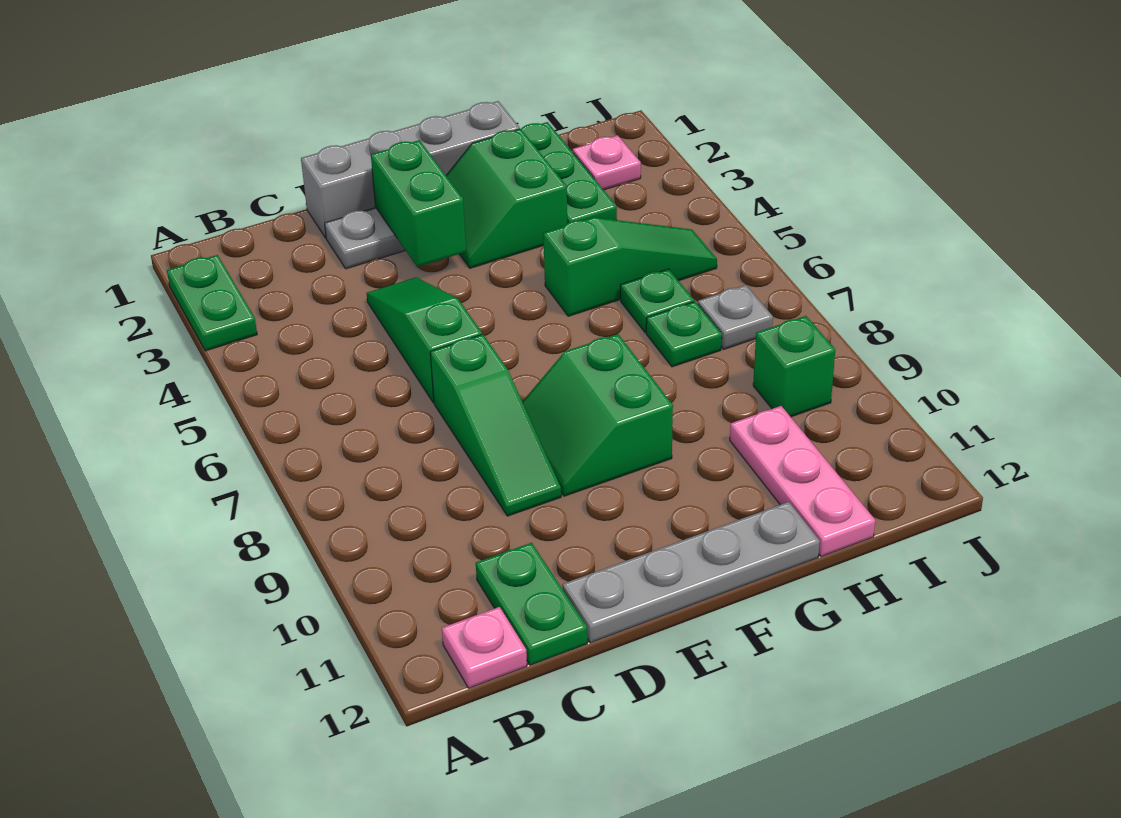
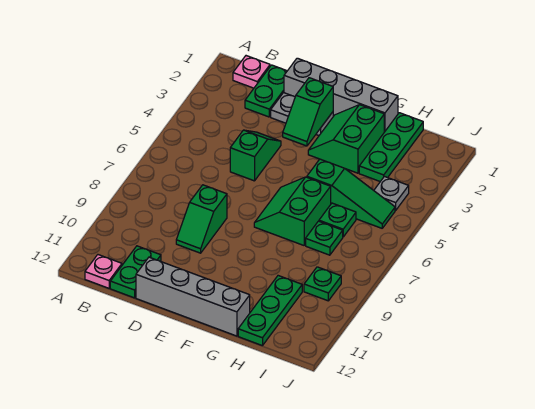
green plate A2:A3 level 1 -> green plate C1:C2 level 1
green slope D4:D6 level 1 top 6 -> green slope D4:D5 level 1 top 5
green slope D7:D9 level 1 top 7 -> green slope D8:D9 level 1 top 8
grey plate D12:G12 level 1 -> grey brick D12:G12 level 1
green brick E2:E3 level 2 -> green slope E2:E3 level 2 top 2
green slope E8:F9 level 1 top F -> green slope F6:G7 level 1 top G
pink plate H10:H12 level 1 -> green plate H10:H12 level 1
pink plate I2 level 1 -> pink plate B1 level 1
grey plate I7 level 1 -> grey plate I4 level 1
green brick I9 level 1 -> green plate I9 level 1

